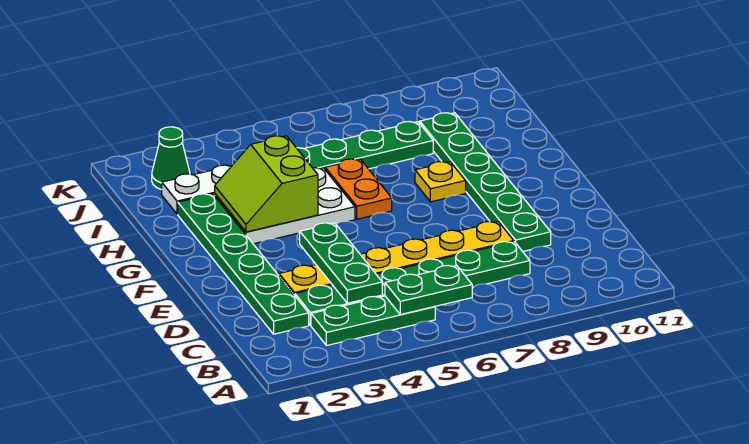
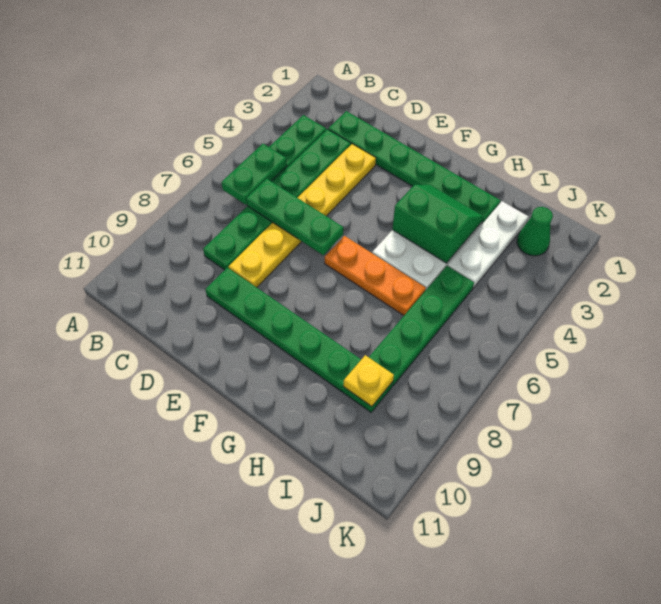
green plate C4:E4 level 2 -> green plate C6:E6 level 2
lime slope G3:H4 level 2 top 4 -> green slope G3:H4 level 2 top 4
orange plate G6:H6 level 1 -> orange plate F6:H6 level 1
yellow plate G8 level 1 -> yellow plate I9 level 2

